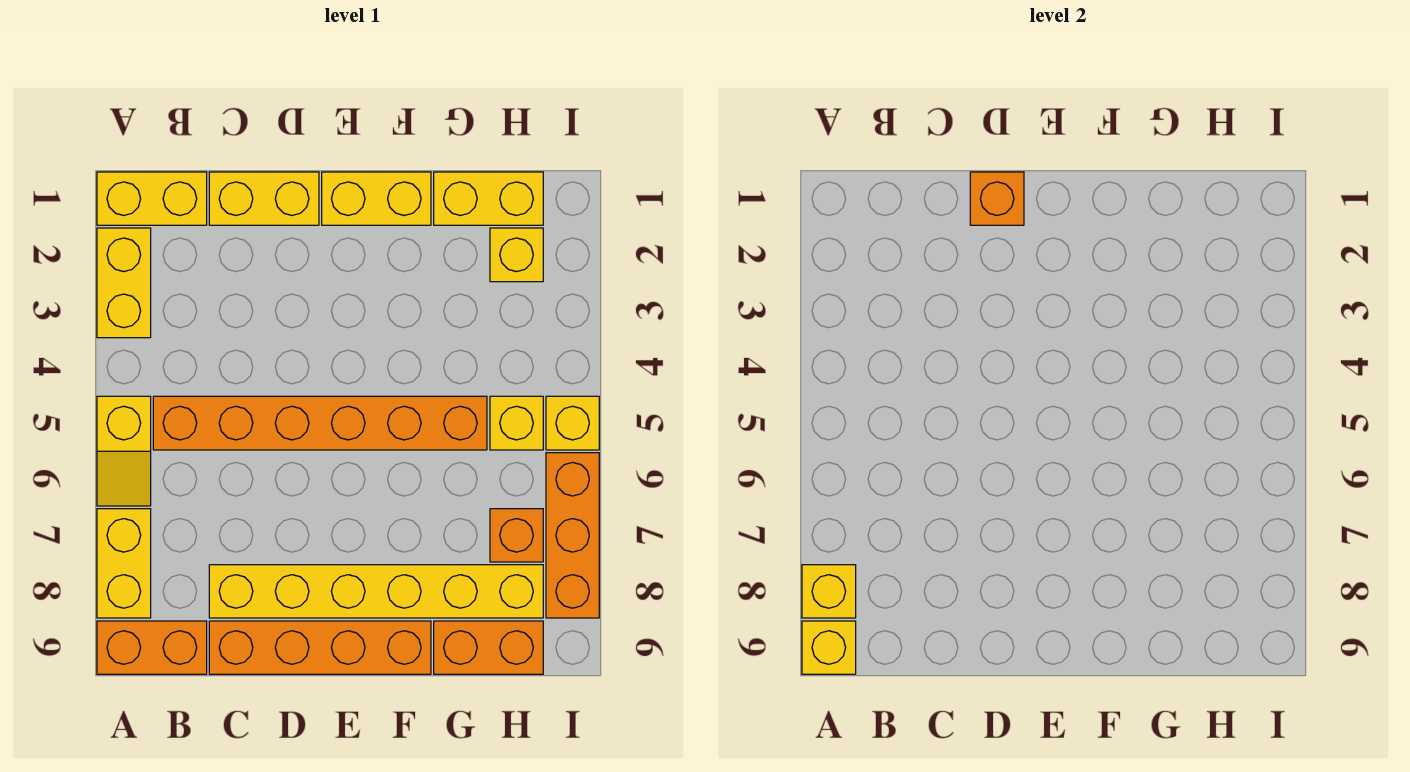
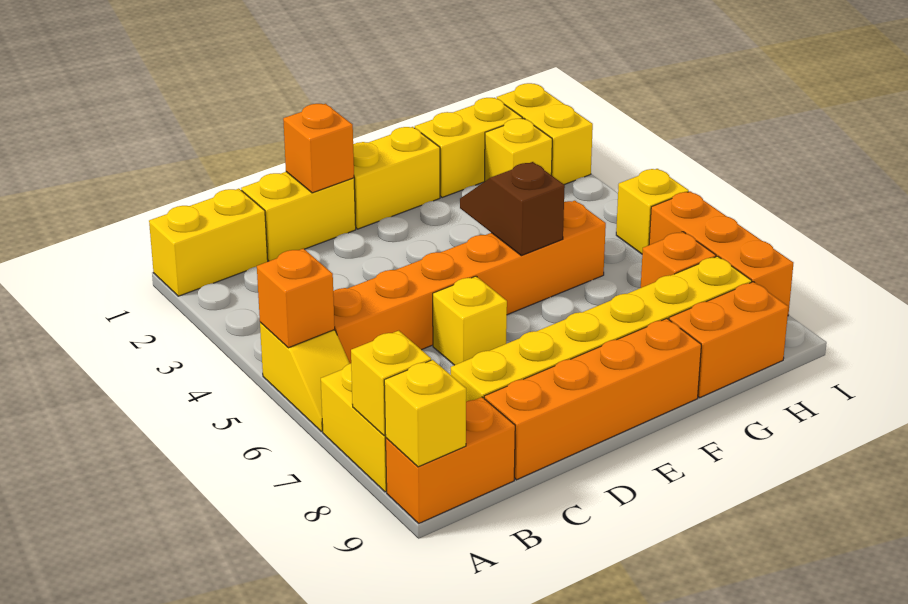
yellow brick A2:A3 level 1 -> yellow brick I1:I2 level 1
none -> orange brick A5 level 2
none -> brown slope F4:F5 level 2 top 5
yellow brick H5 level 1 -> yellow brick D6 level 1

